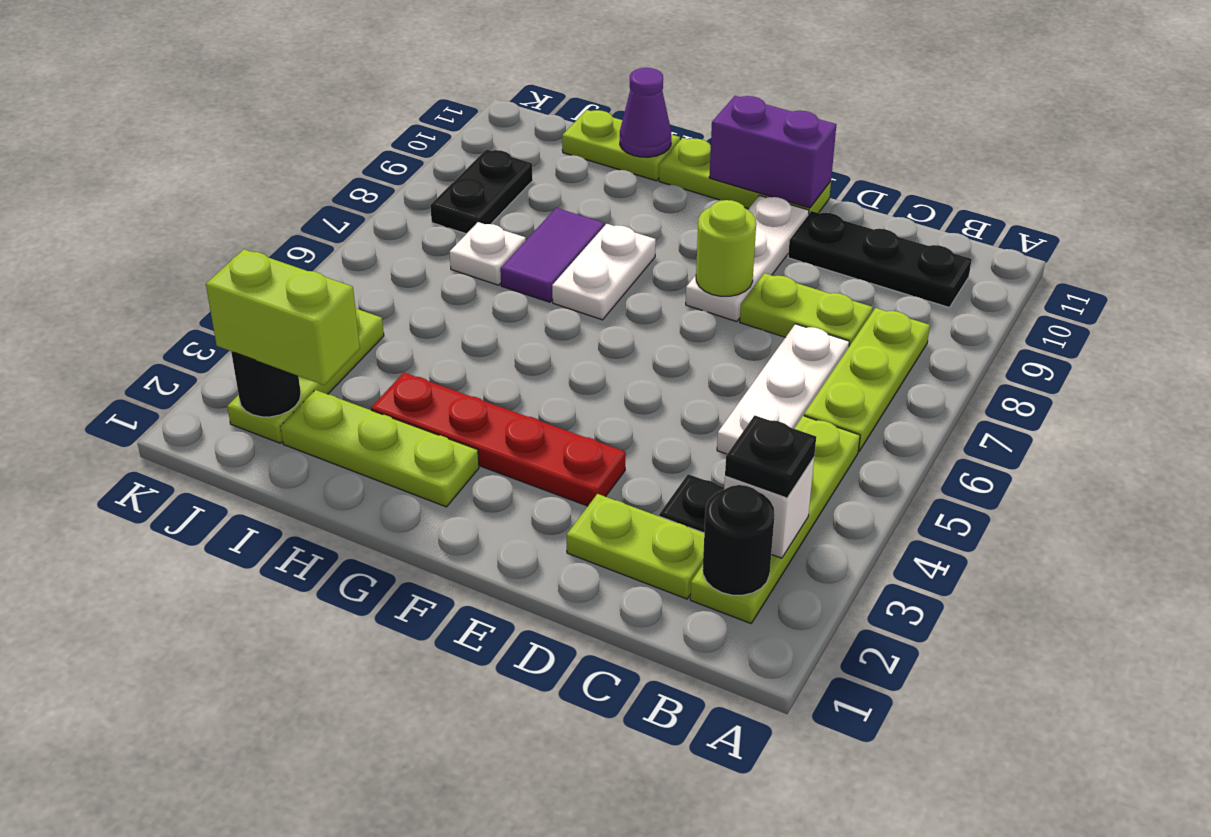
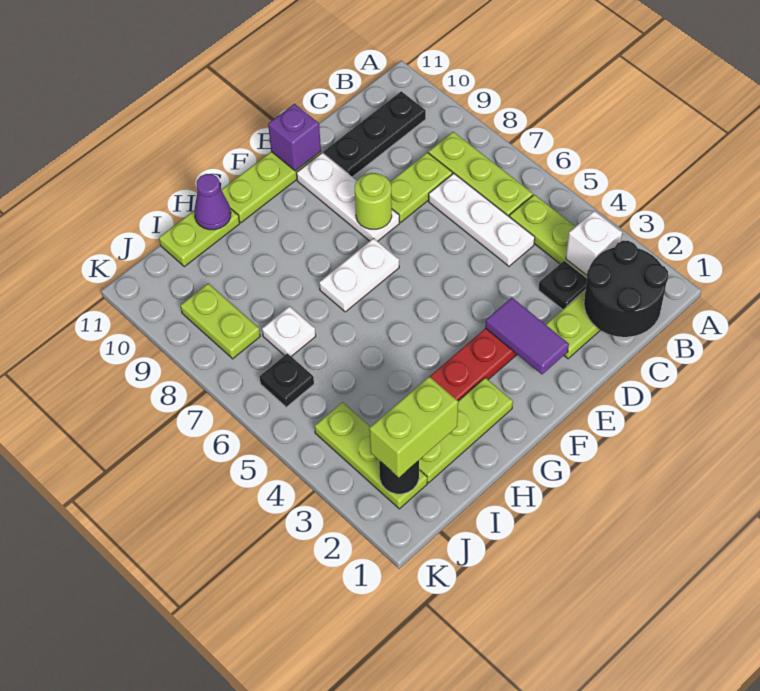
black round brick B2 level 2 -> black round brick B1:C2 level 2
black plate B3 level 3 -> black plate J6 level 1
purple brick E11:F11 level 2 -> purple brick E11 level 2
white plate G7:G8 level 1 -> white plate F7:G7 level 1
purple tile H7:H8 level 1 -> purple tile E2:E3 level 2
black plate J8:J9 level 1 -> lime plate J8:J9 level 1

